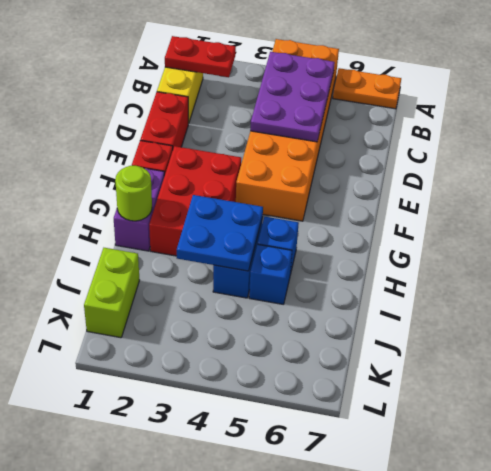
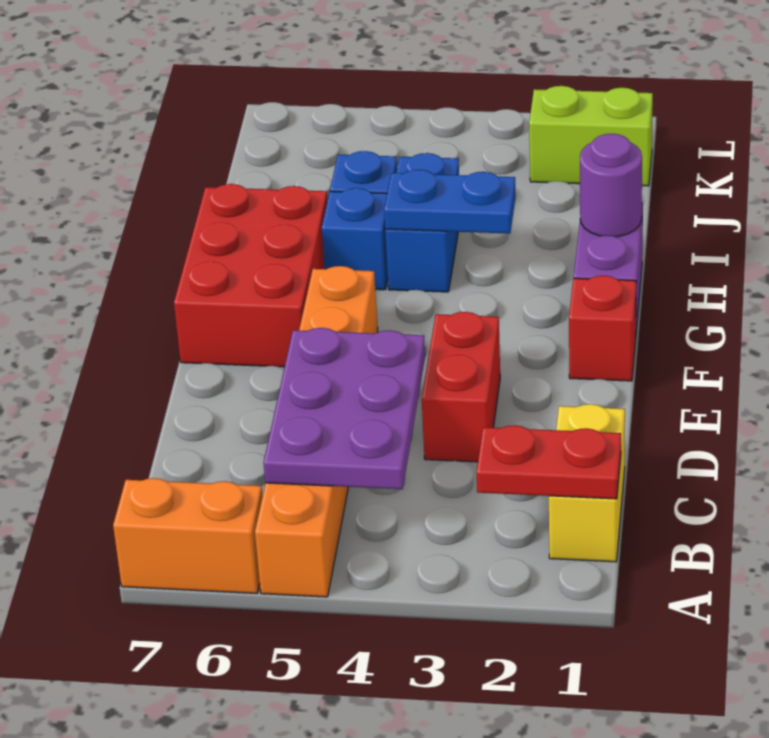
orange brick A4:F5 level 1 -> orange brick A5:F5 level 1
orange plate A6:A7 level 1 -> orange brick A6:A7 level 1
red brick D1:E1 level 1 -> red brick D3:E3 level 1
red brick F2:H3 level 1 -> red brick F6:H7 level 1
lime round brick H1 level 2 -> purple round brick H1 level 2
blue plate H3:I4 level 2 -> blue plate H3:H4 level 2
lime brick J1:K1 level 1 -> lime brick K1:K2 level 1

